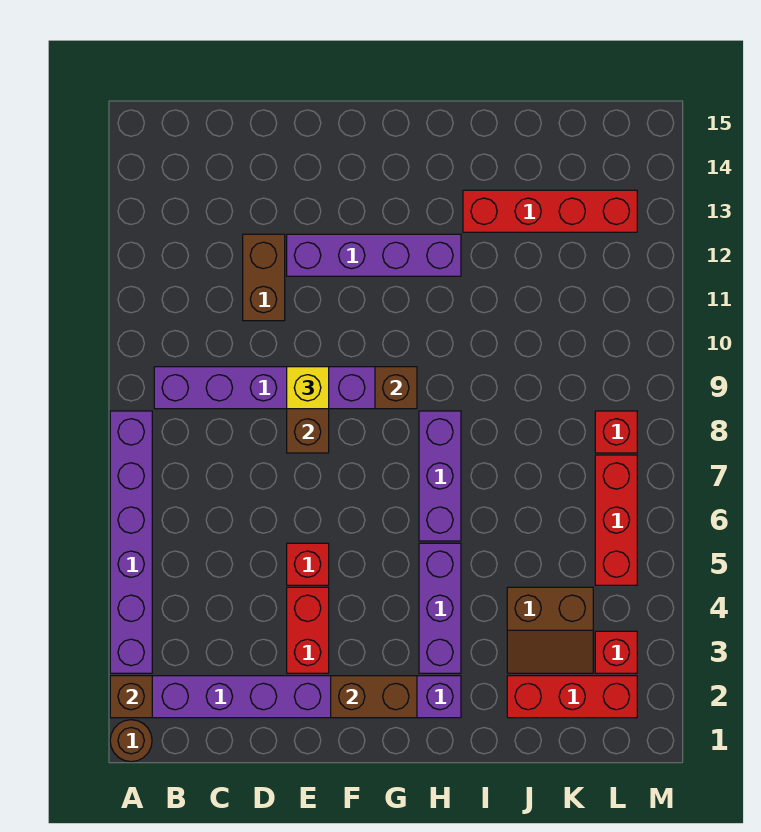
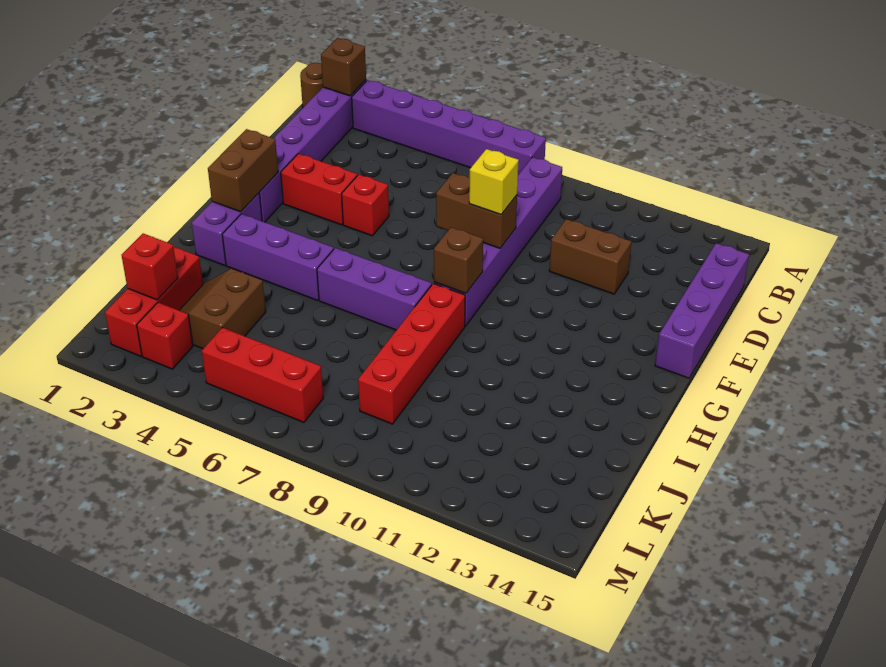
purple brick E12:H12 level 1 -> purple brick C15:F15 level 1
red brick I13:L13 level 1 -> red brick H9:K9 level 1
red brick L8 level 1 -> red brick K2 level 2

